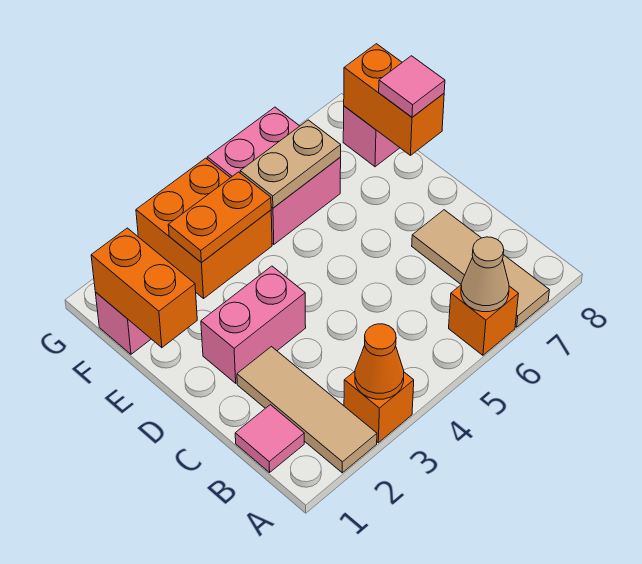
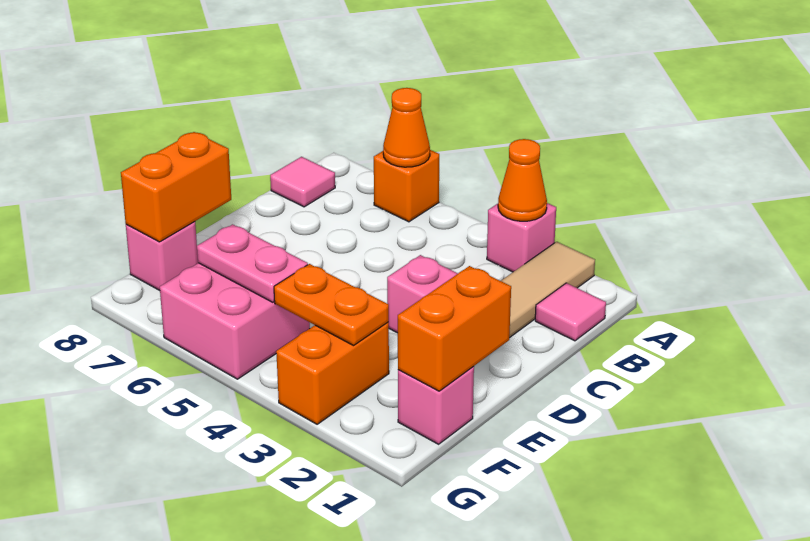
orange brick A3 level 1 -> pink brick A3 level 1
tan cone A6 level 2 -> orange cone A6 level 2
tan tile A7:C7 level 1 -> none
pink tile E8 level 3 -> pink tile B8 level 1
orange brick F3:G4 level 1 -> orange brick F3:G3 level 1
tan plate F5:F6 level 2 -> pink plate F5:F6 level 2

